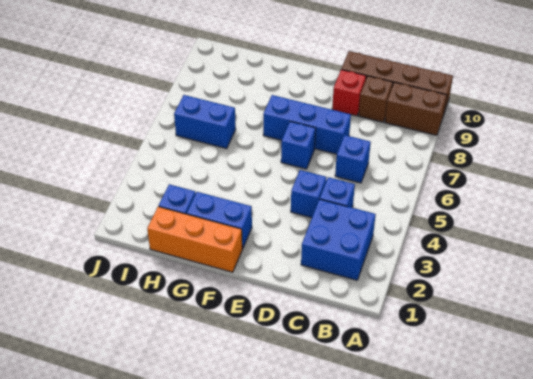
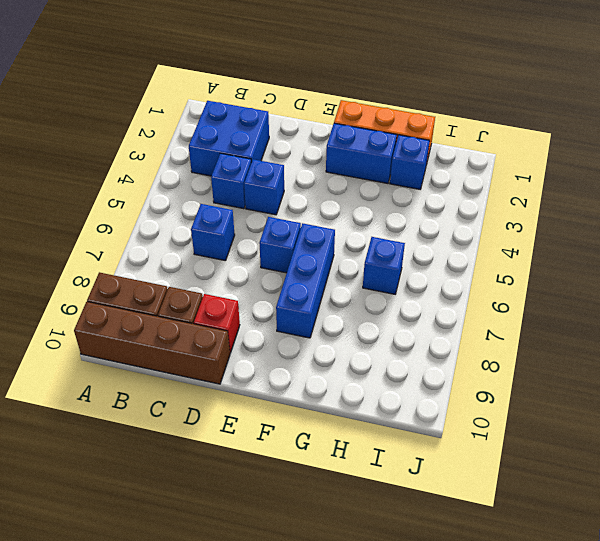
blue brick D7:F7 level 1 -> blue brick F6:F8 level 1
blue brick H6:I6 level 1 -> blue brick H6 level 1

